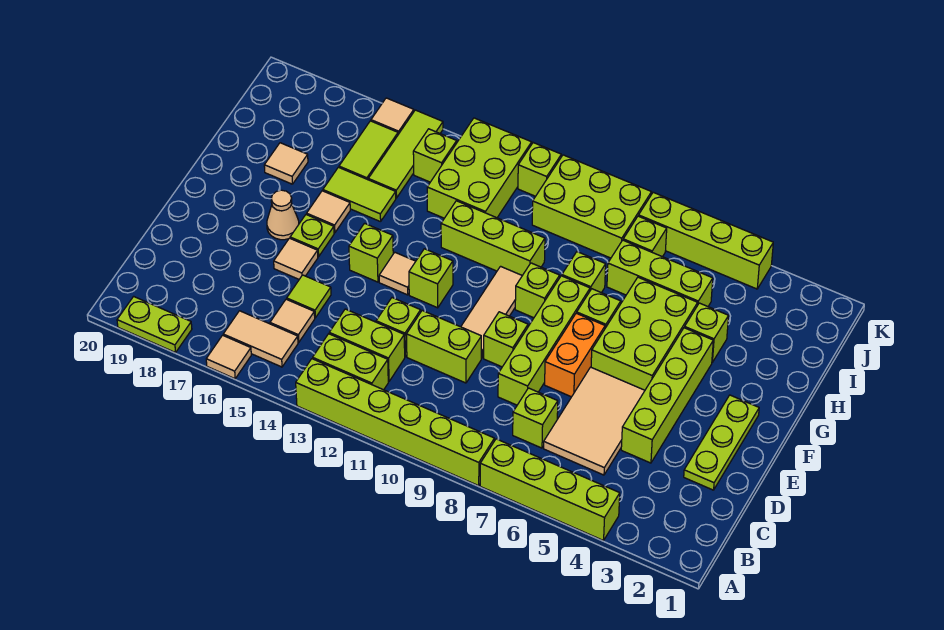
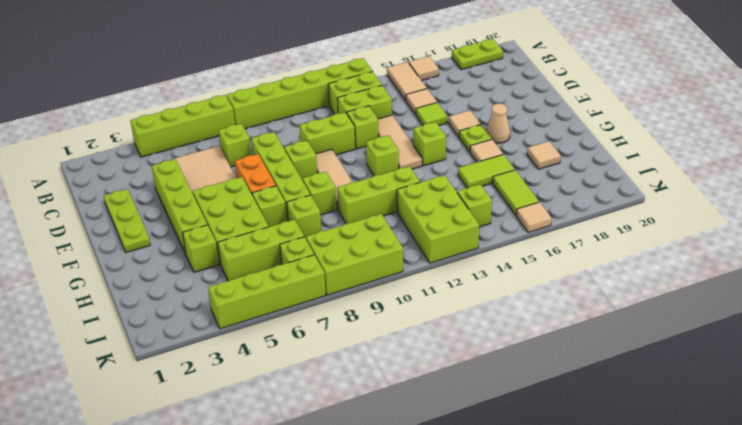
tan tile B15:B16 level 1 -> tan tile A15:B15 level 1
tan tile F13 level 1 -> tan tile D13:F13 level 1
lime tile I15:K15 level 1 -> none
lime brick K11 level 1 -> none

